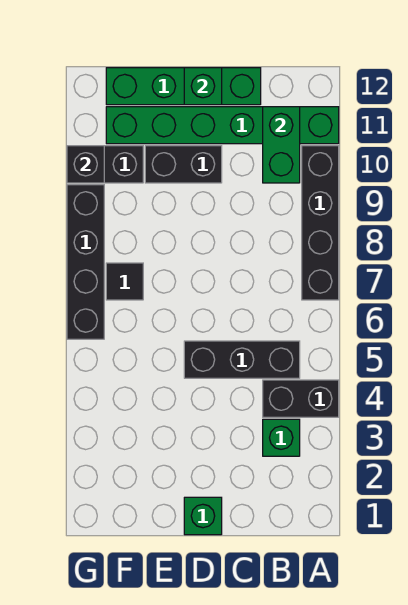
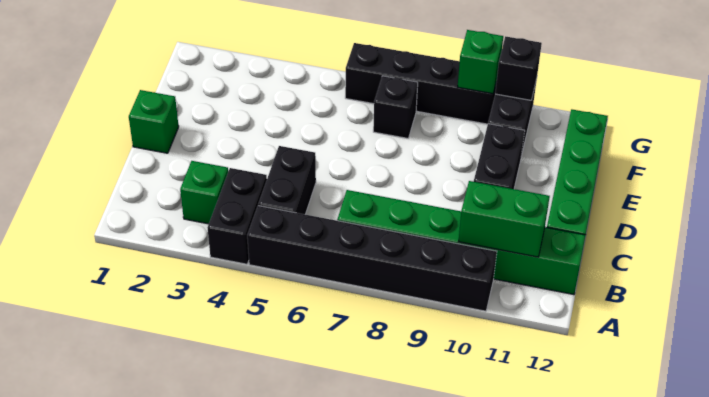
black brick A7:A10 level 1 -> black brick A5:A10 level 1
green brick A11:F11 level 1 -> green brick B7:B12 level 1
black brick B5:D5 level 1 -> black brick B5:C5 level 1
green brick D12 level 2 -> green brick G9 level 2
black tile F7 level 1 -> black brick F7 level 1

